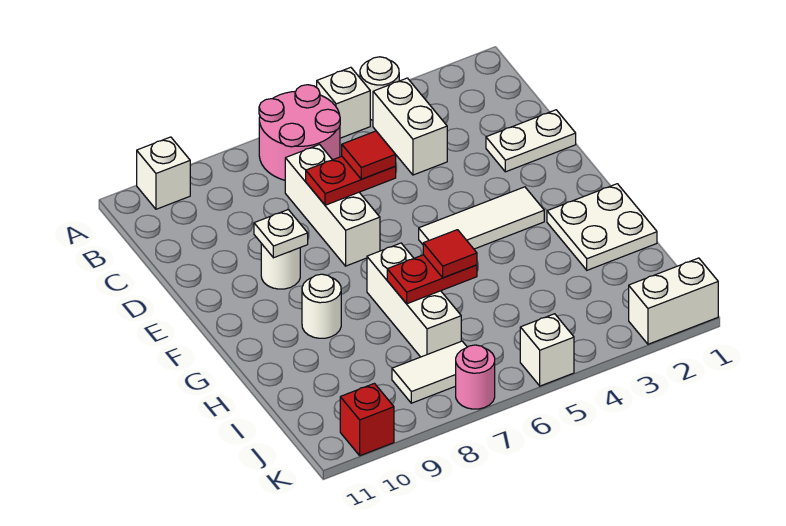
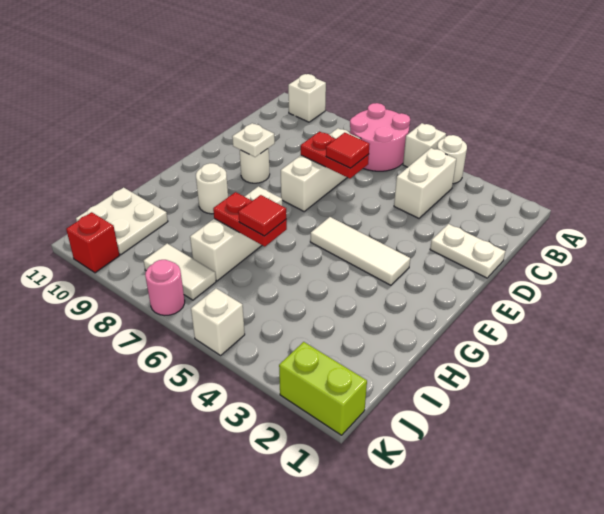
white plate G1:H2 level 1 -> white plate I10:J11 level 1
white brick K1:K2 level 1 -> lime brick K1:K2 level 1

